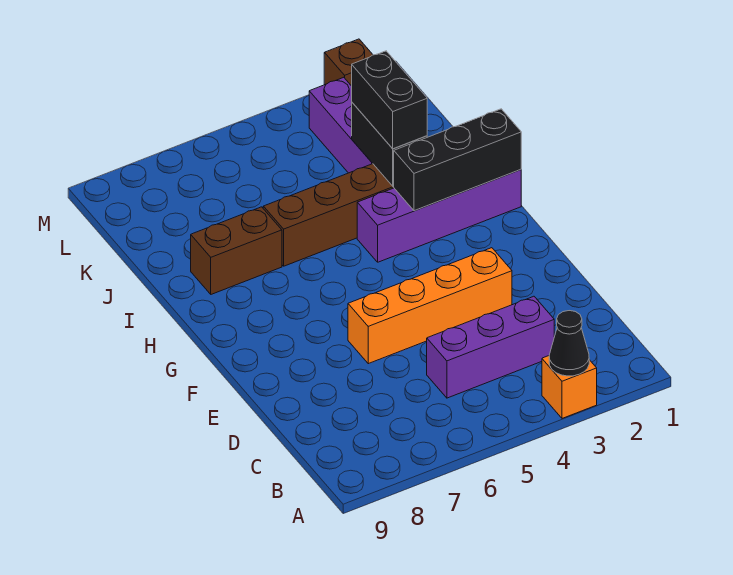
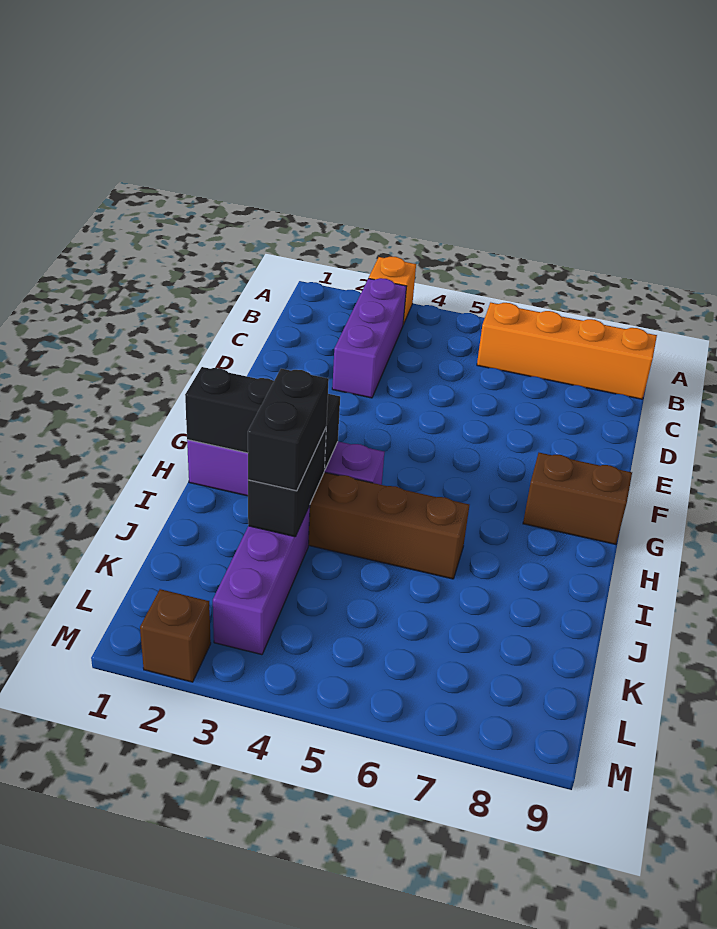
black cone A3 level 2 -> none
purple brick C3:C5 level 1 -> purple brick B3:D3 level 1
orange brick E3:E6 level 1 -> orange brick B6:B9 level 1
brown brick I7:I8 level 1 -> brown brick G8:G9 level 1

